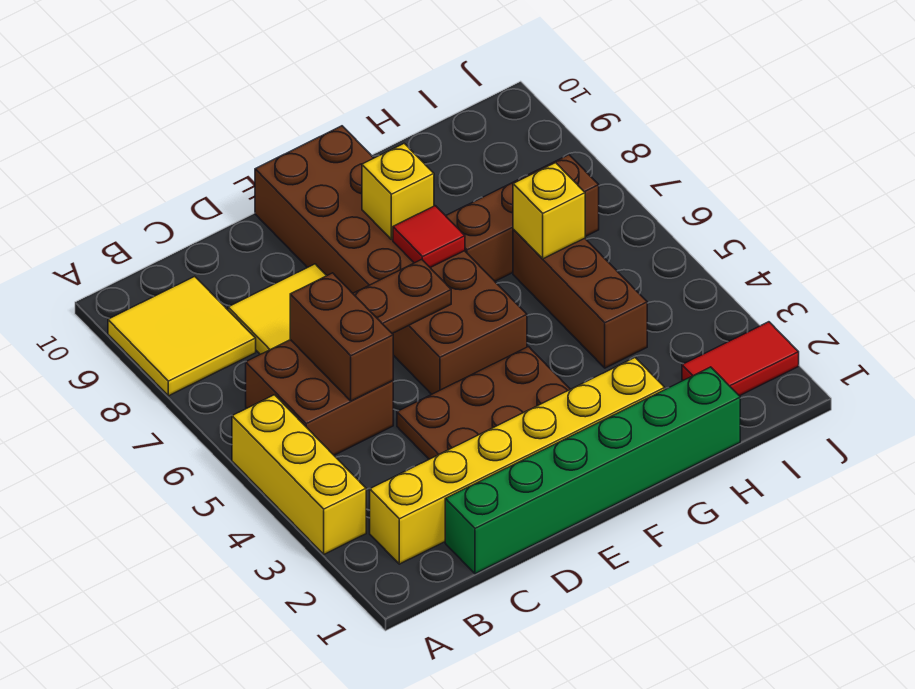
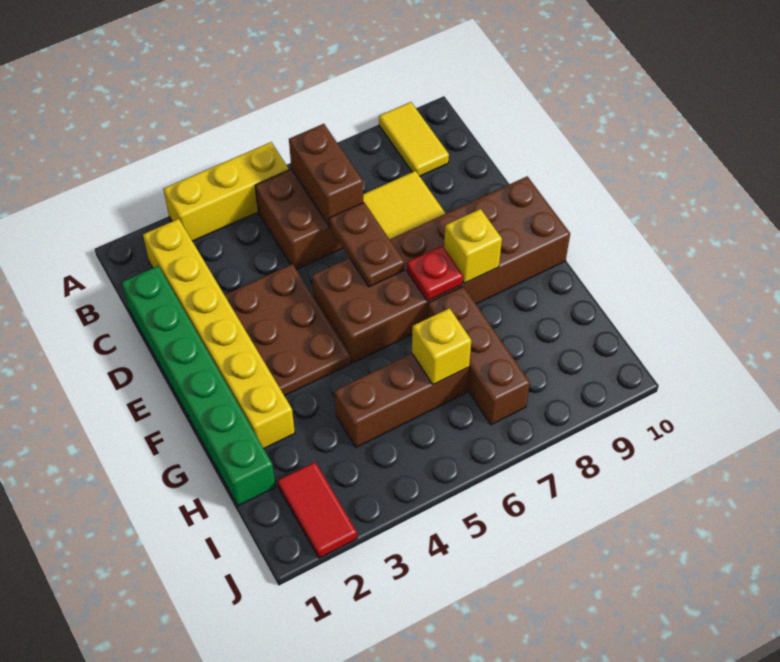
yellow tile A8:B9 level 1 -> yellow tile A9:B9 level 1
brown brick C5:C6 level 2 -> brown brick B6:C6 level 2
red tile F7 level 2 -> red plate F7 level 2

